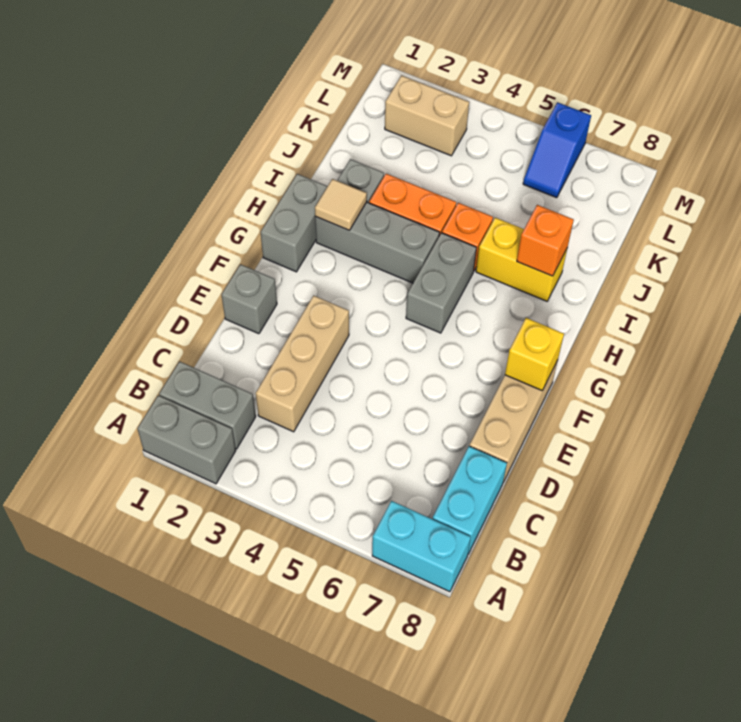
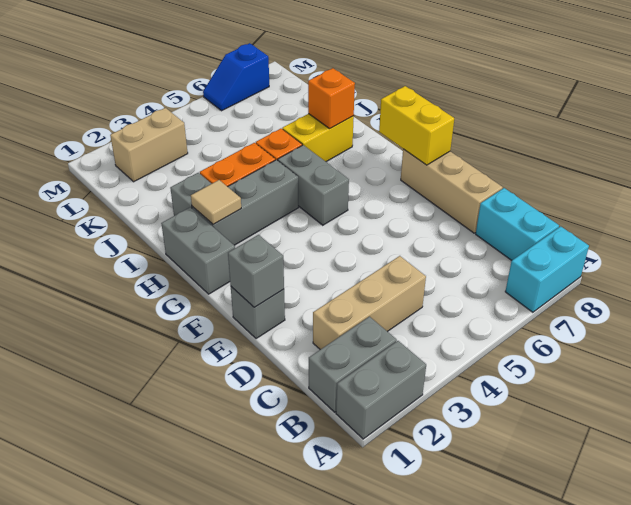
tan brick C3:E3 level 1 -> tan brick C2:C4 level 1
none -> grey brick E1 level 2
yellow brick F8 level 2 -> yellow brick F8:G8 level 2
blue slope L6:M6 level 1 top M -> blue slope M6:M7 level 1 top 7

